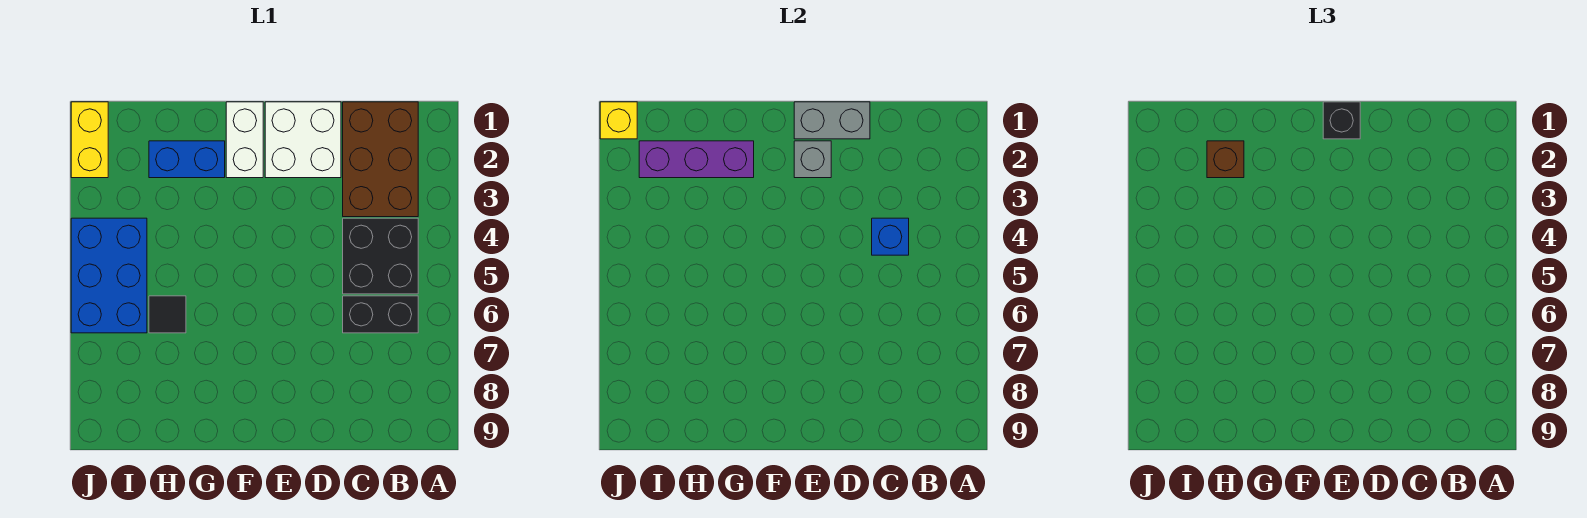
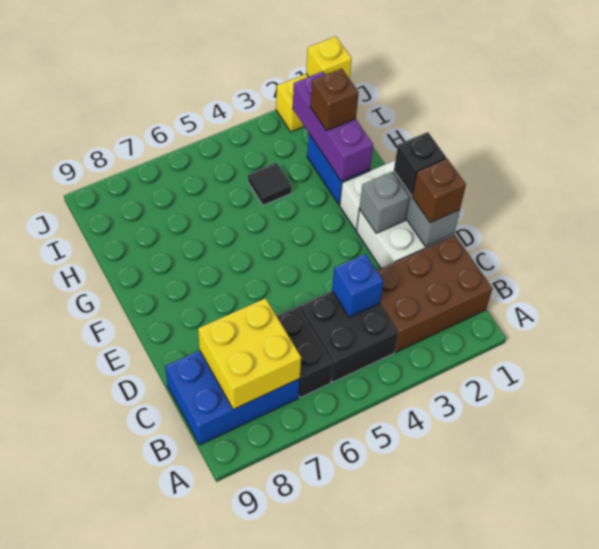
none -> yellow brick B7:C8 level 2
none -> brown brick D1 level 3
black tile H6 level 1 -> black tile H4 level 1
blue brick I4:J6 level 1 -> blue brick B7:C9 level 1

